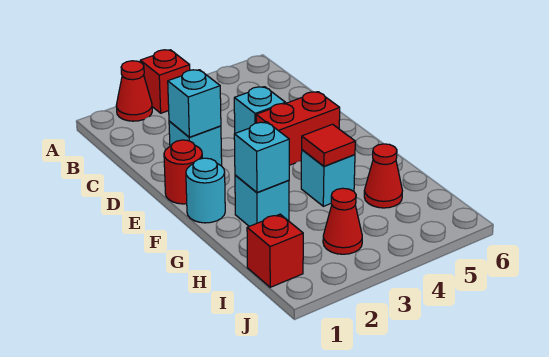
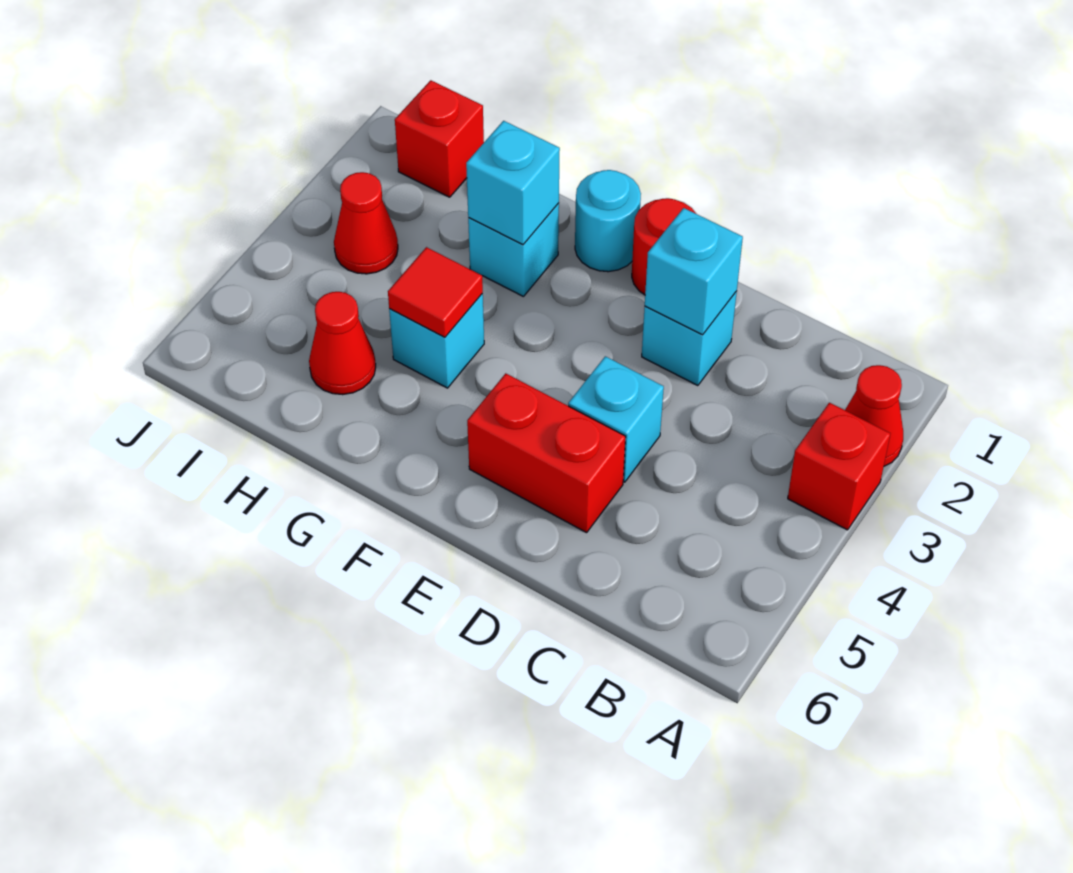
red brick E4:E5 level 1 -> red brick D5:E5 level 1

